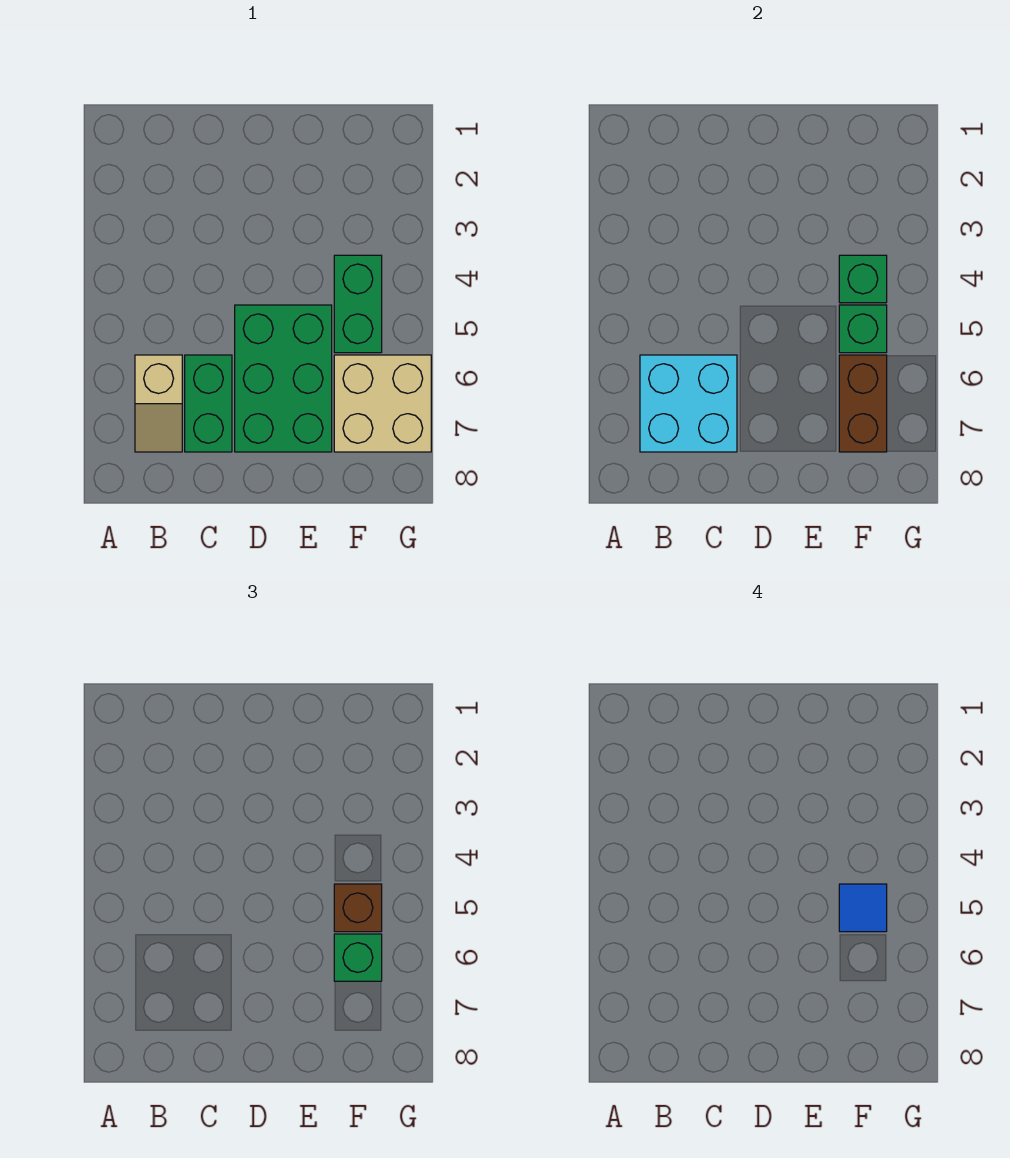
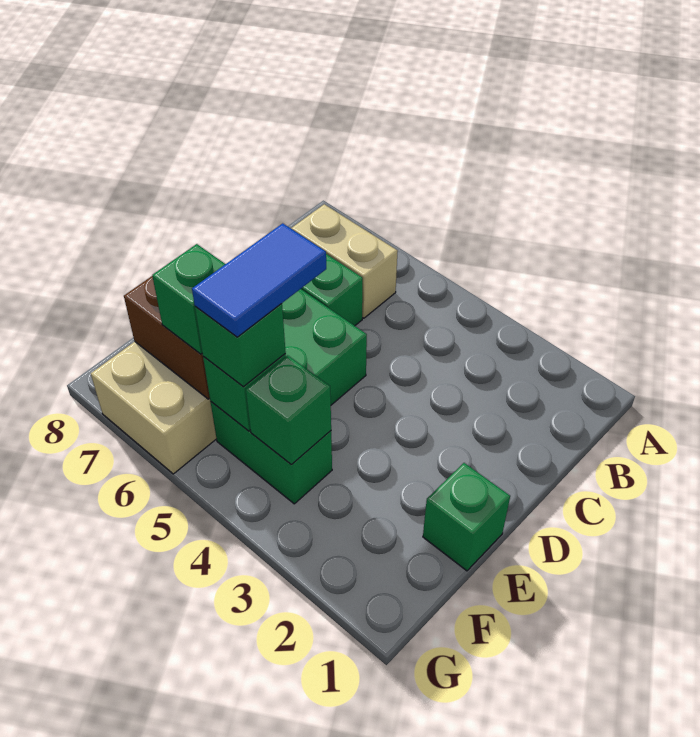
tan slope B6:B7 level 1 top 6 -> tan brick B6:B7 level 1
cyan brick B6:C7 level 2 -> none
none -> green brick E1 level 1
brown brick F5 level 3 -> green brick F5 level 3
blue tile F5 level 4 -> blue tile E5:F5 level 4

